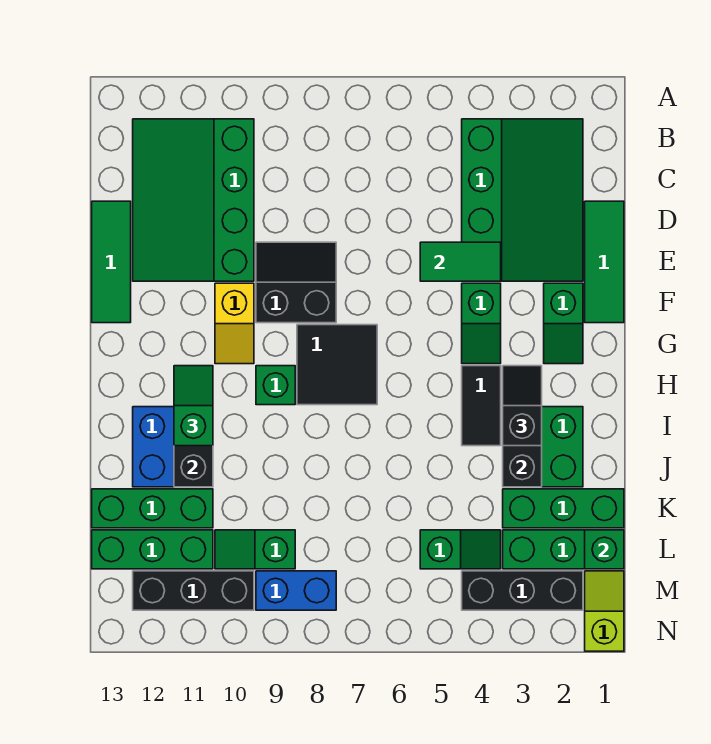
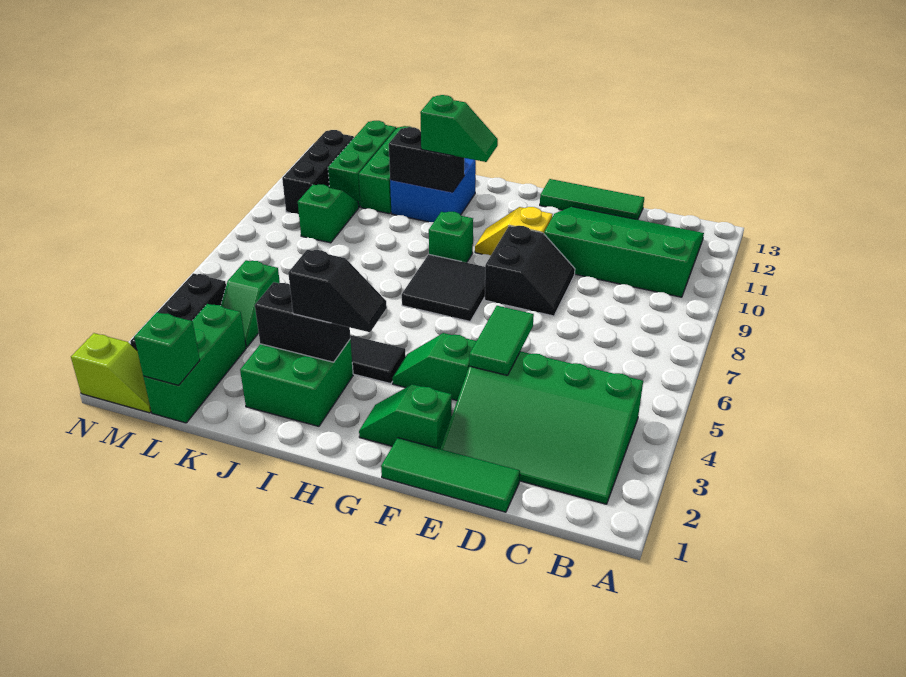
green brick K1:K3 level 1 -> none
blue brick M8:M9 level 1 -> none

